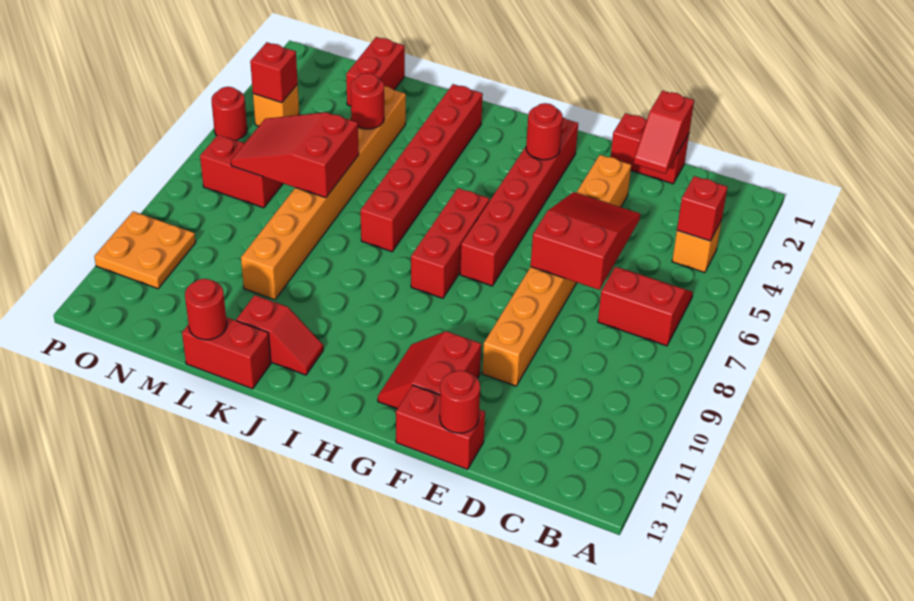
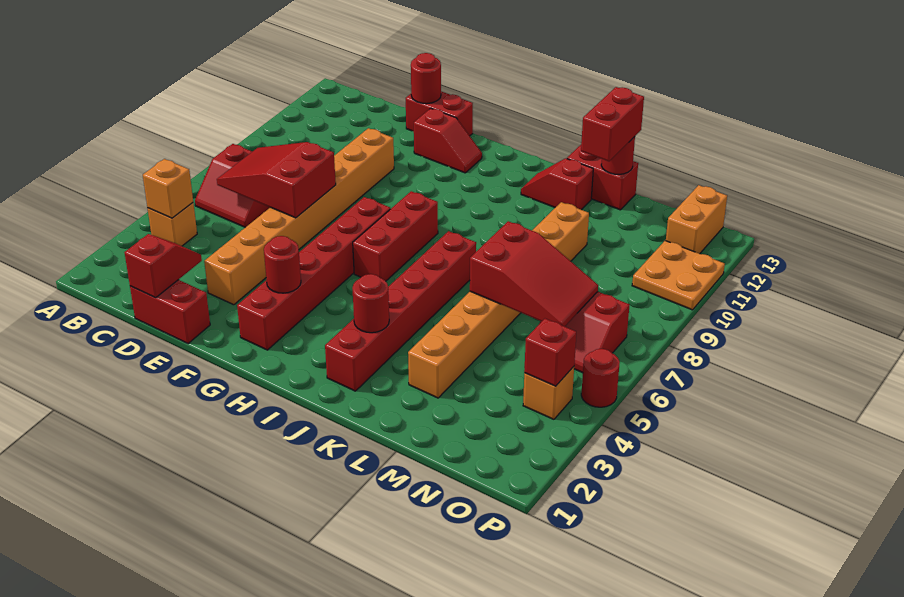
red brick B4 level 2 -> orange brick B4 level 2
red slope D5:E7 level 2 top 7 -> red slope C6:E7 level 2 top E
red slope F11:G12 level 1 top F -> red slope F12:G12 level 1 top F
red round brick L4 level 2 -> red round brick J3 level 2
red brick M1:M2 level 1 -> red brick L12:L13 level 3
none -> orange brick O12:O13 level 1

